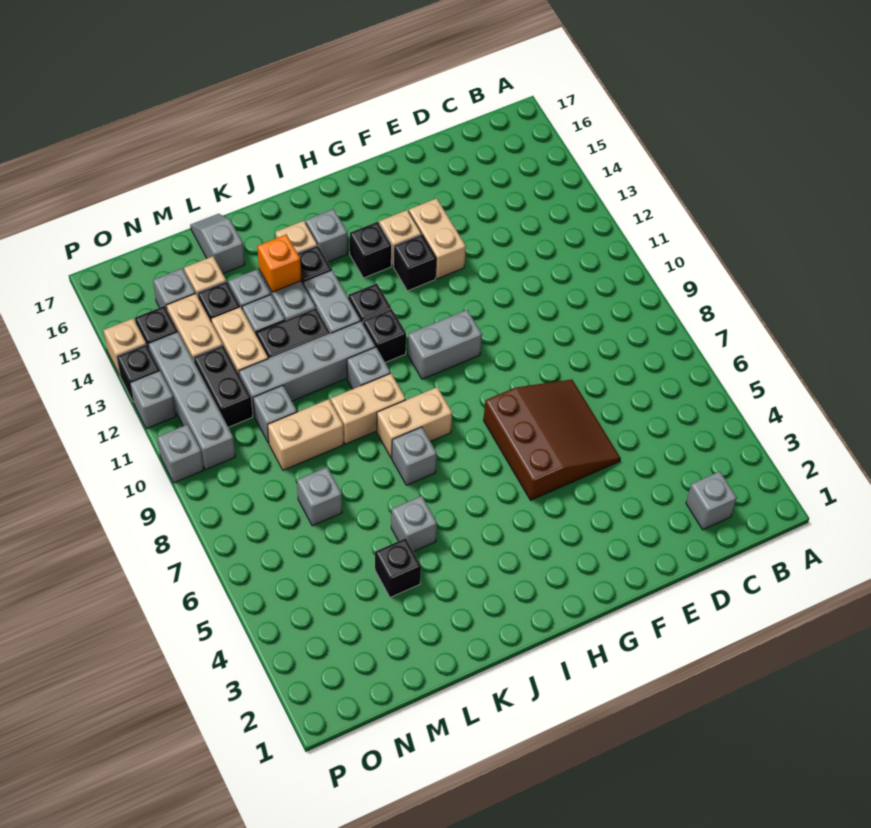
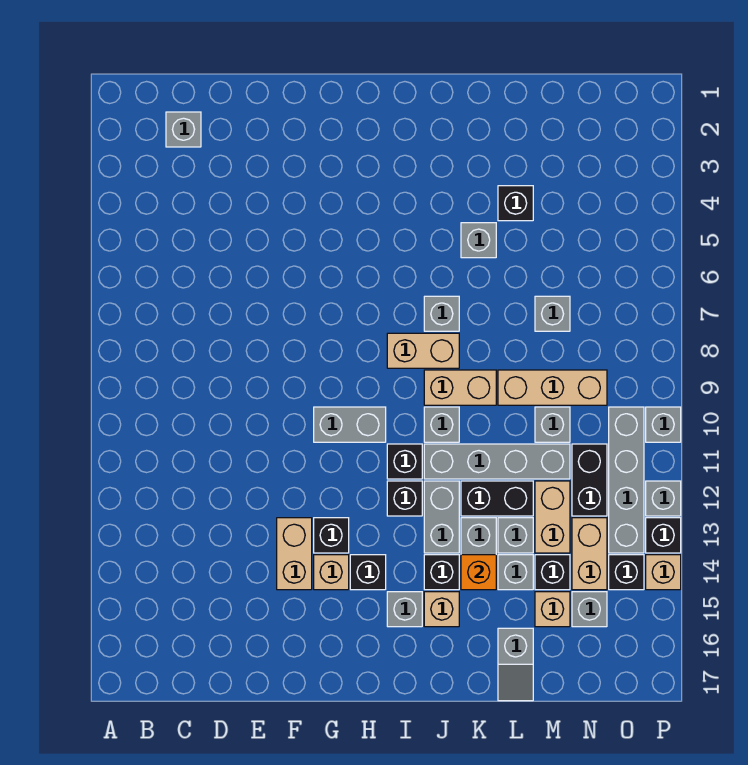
brown slope E5:G7 level 1 top G -> none
tan brick L9:M9 level 1 -> tan brick L9:N9 level 1

